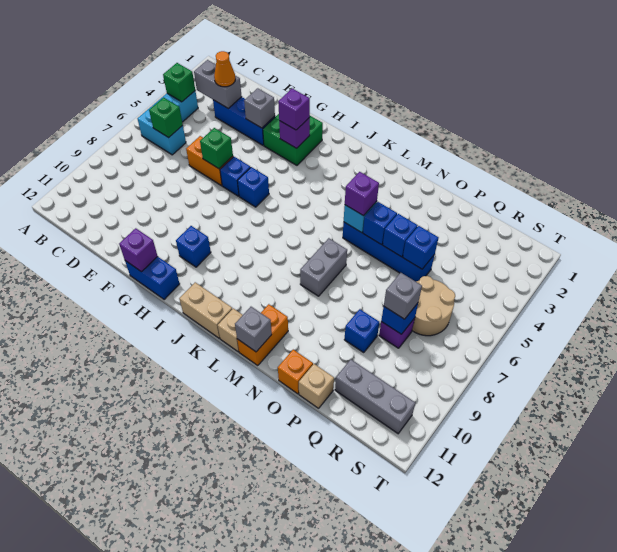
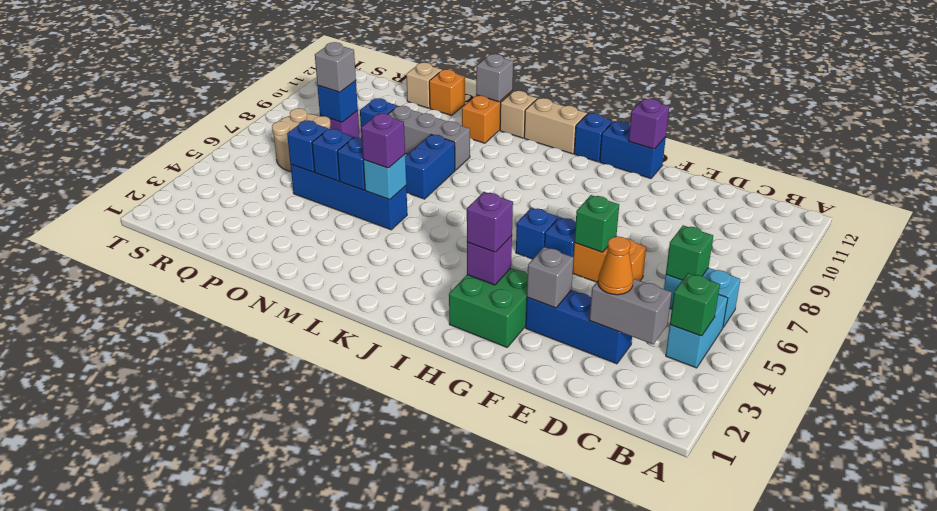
blue brick H10 level 1 -> blue brick I12 level 1
grey brick M7:M8 level 1 -> blue brick M7:M8 level 1
grey brick Q11:S11 level 1 -> grey brick M9:O9 level 1

